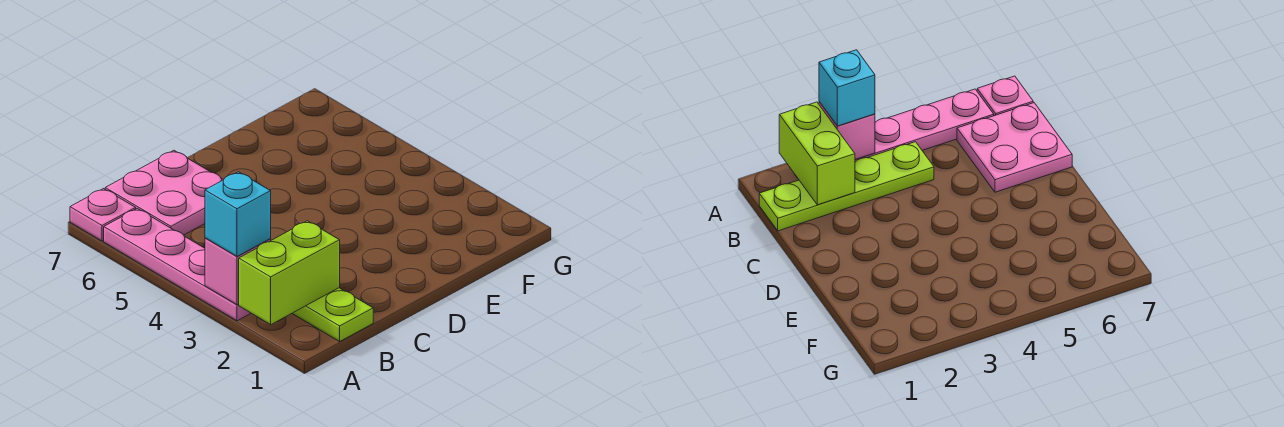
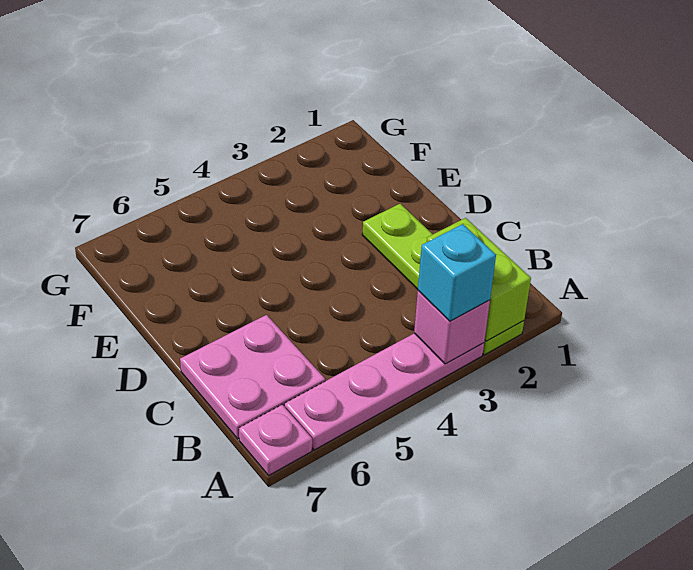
lime plate B1:B4 level 1 -> lime plate A2:D2 level 1

